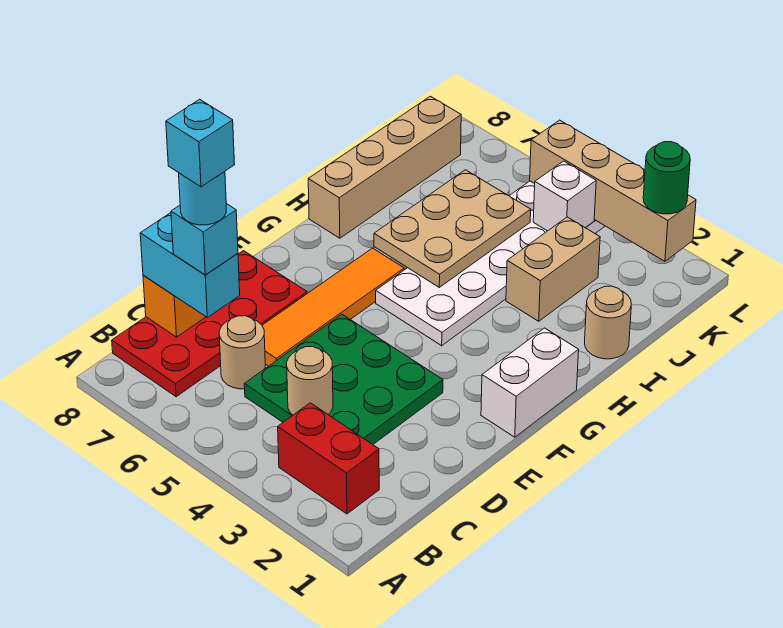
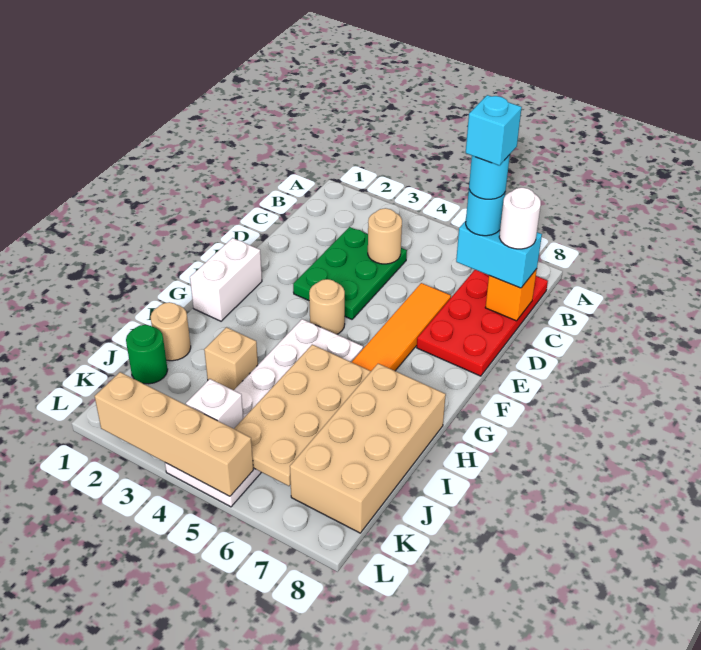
red brick B2:B3 level 1 -> none
green plate C3:E5 level 1 -> green plate C3:E4 level 1
tan round brick C6 level 1 -> tan round brick F4 level 1
cyan brick C7 level 4 -> cyan round brick C7 level 4
none -> white round brick C8 level 4
tan plate H5:J6 level 2 -> tan plate H5:K6 level 2
tan brick H8:K8 level 1 -> tan brick H7:K8 level 1
tan brick I3:J3 level 1 -> tan brick I3 level 1
green round brick L2 level 3 -> green round brick J1 level 1

